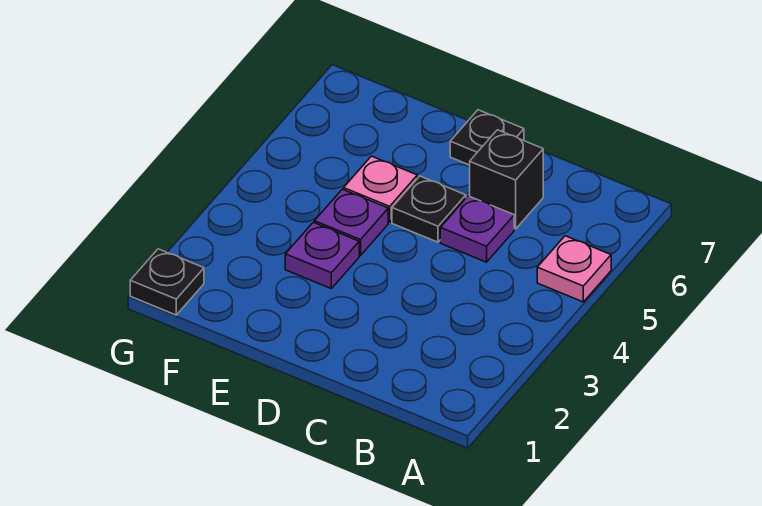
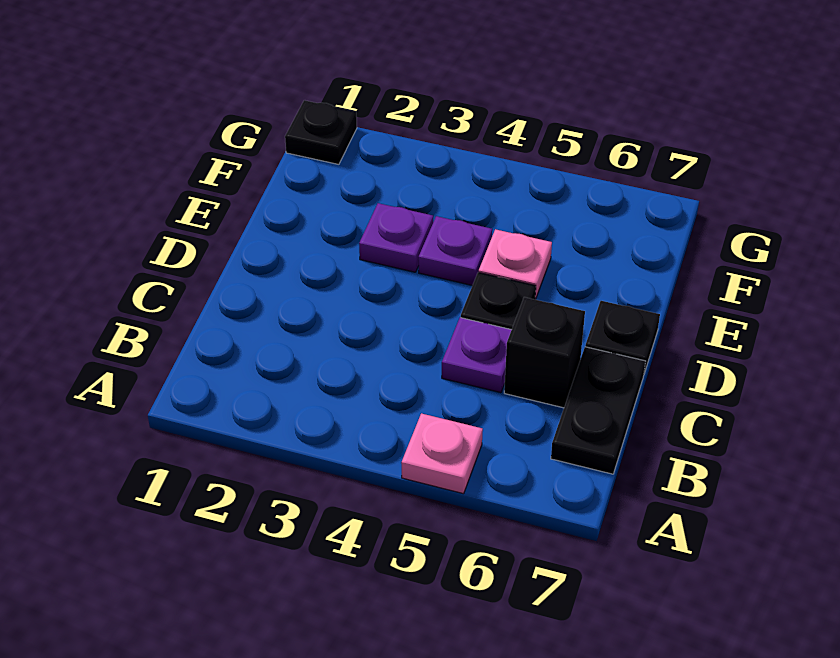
none -> black plate B7:C7 level 1

